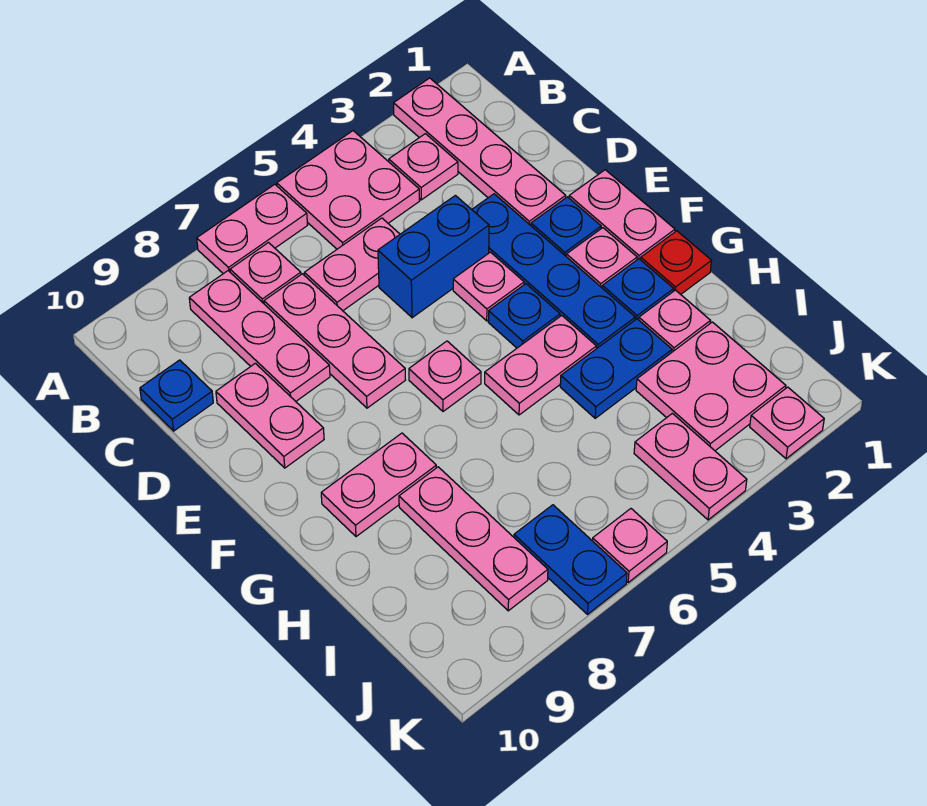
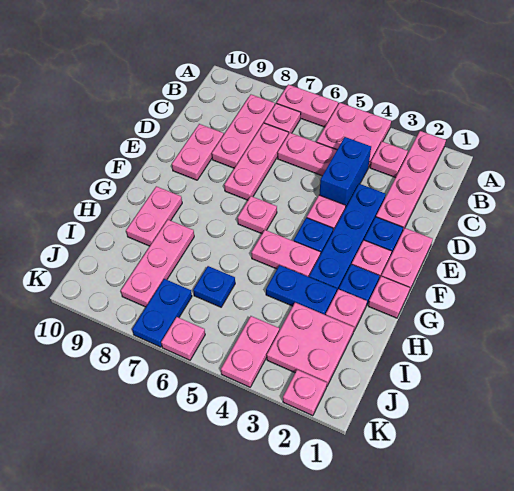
blue plate C10 level 1 -> blue plate I6 level 1
blue brick D4:D5 level 1 -> blue brick C4:D4 level 1
red plate G1 level 1 -> pink plate G1 level 1
pink plate G8:G9 level 1 -> pink plate G9:H9 level 1

